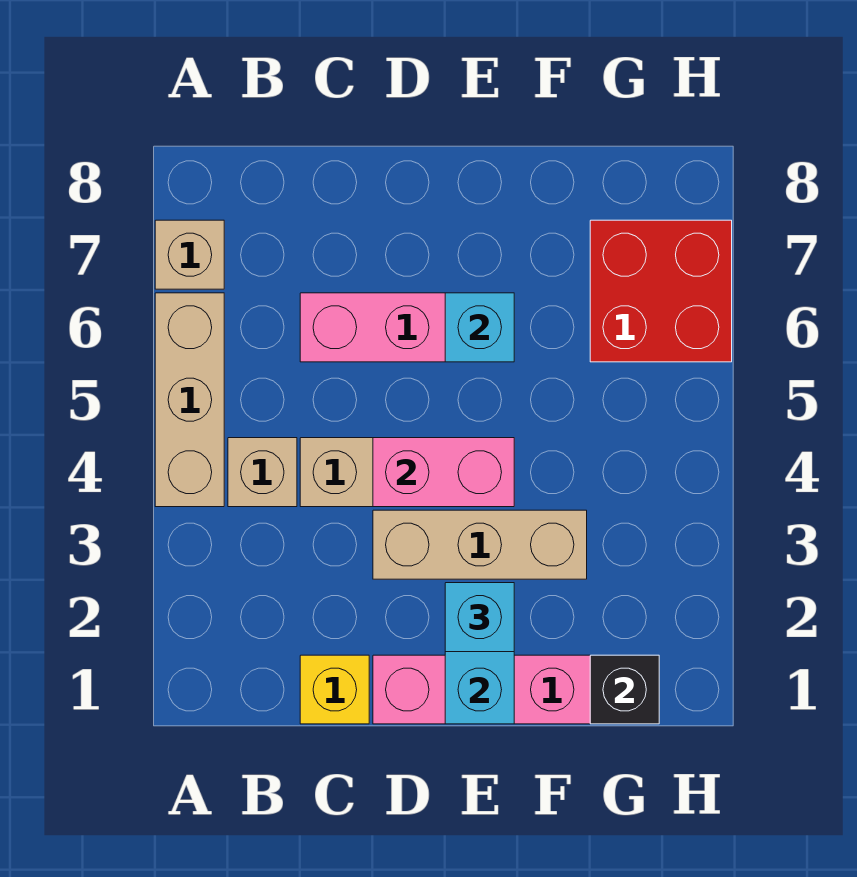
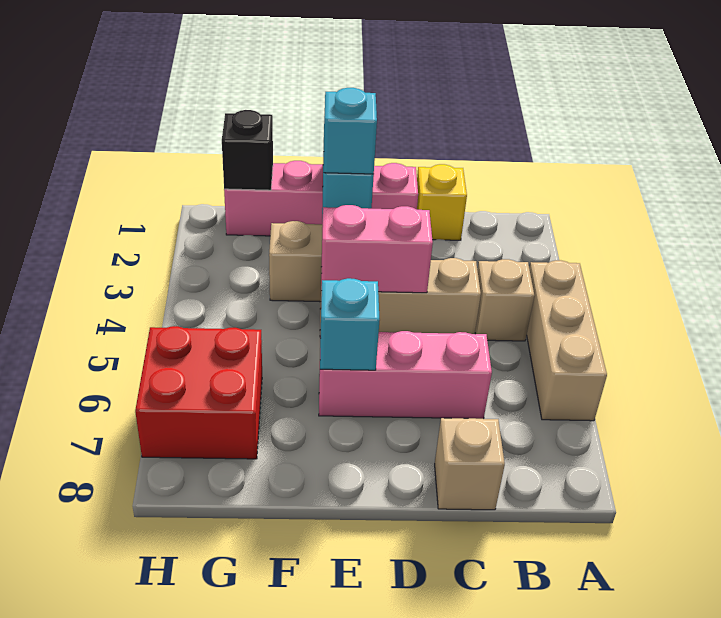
tan brick A7 level 1 -> tan brick C8 level 1

